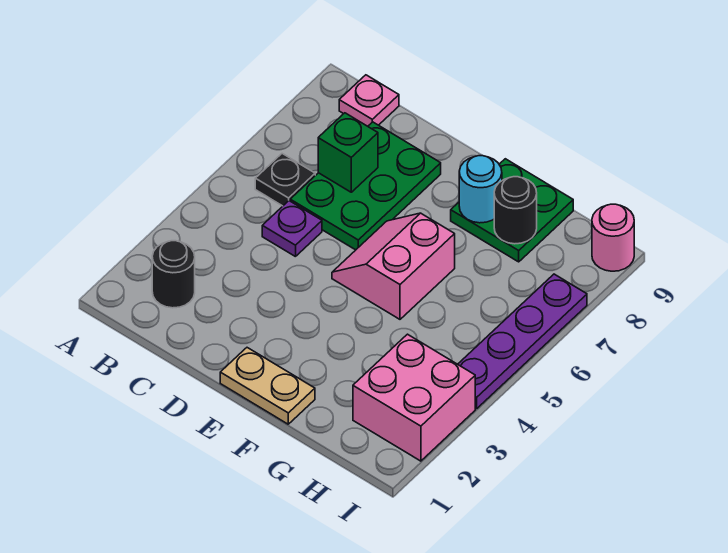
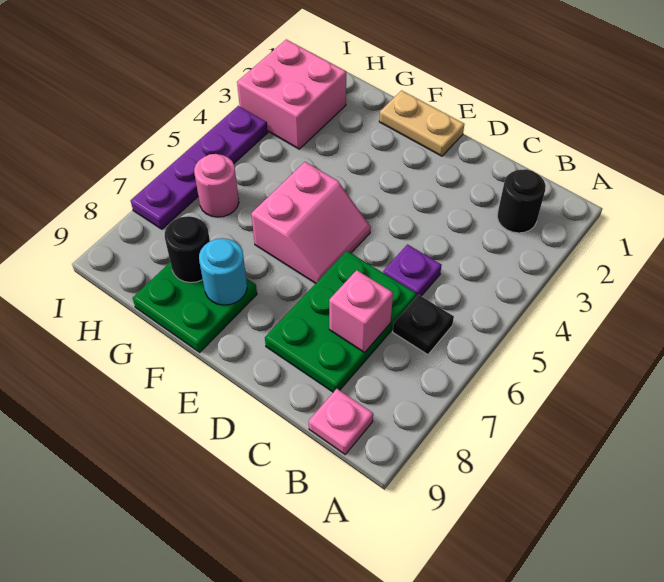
green brick C7 level 2 -> pink brick C7 level 2
pink round brick I9 level 1 -> pink round brick H6 level 1

